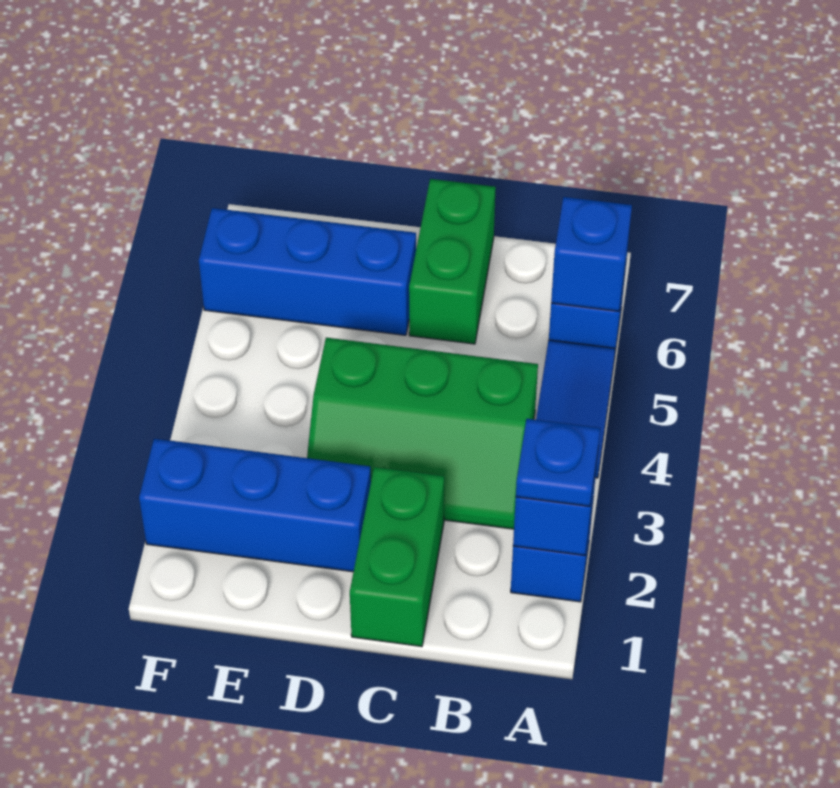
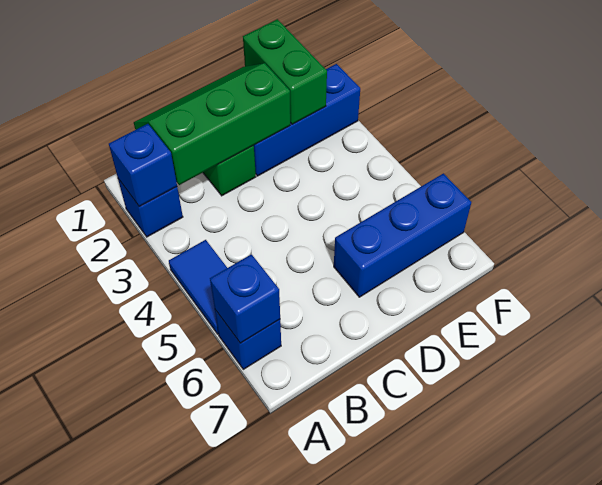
blue plate A2 level 3 -> none
green slope B3:D4 level 1 top 4 -> green slope B1:D2 level 2 top 2
green brick C6:C7 level 1 -> green brick E1:E2 level 2

